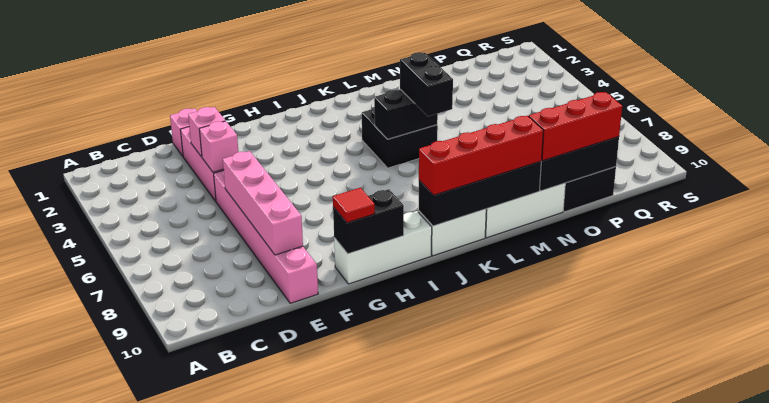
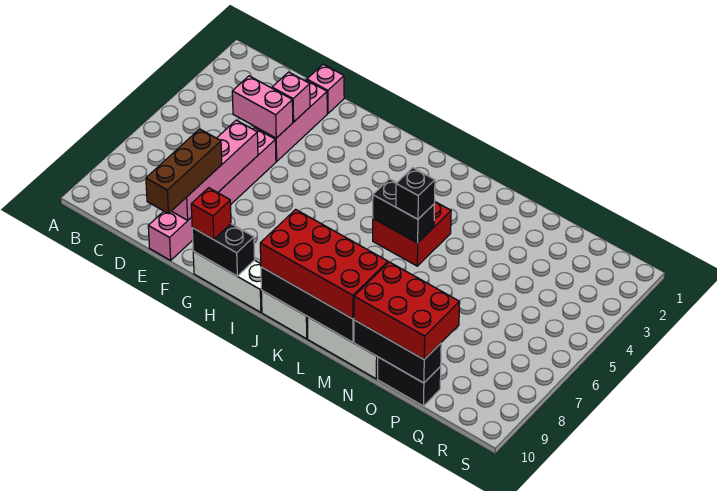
pink brick E4 level 2 -> pink brick D4:E4 level 2
none -> brown brick E8:E10 level 3
red tile G10 level 3 -> red brick G10 level 3
red brick J10:M10 level 3 -> red brick J9:M10 level 3
black brick K4:L5 level 1 -> red brick K4:L5 level 1
black brick L5:L6 level 3 -> black brick L5 level 3
red brick N10:P10 level 3 -> red brick N9:P10 level 3

